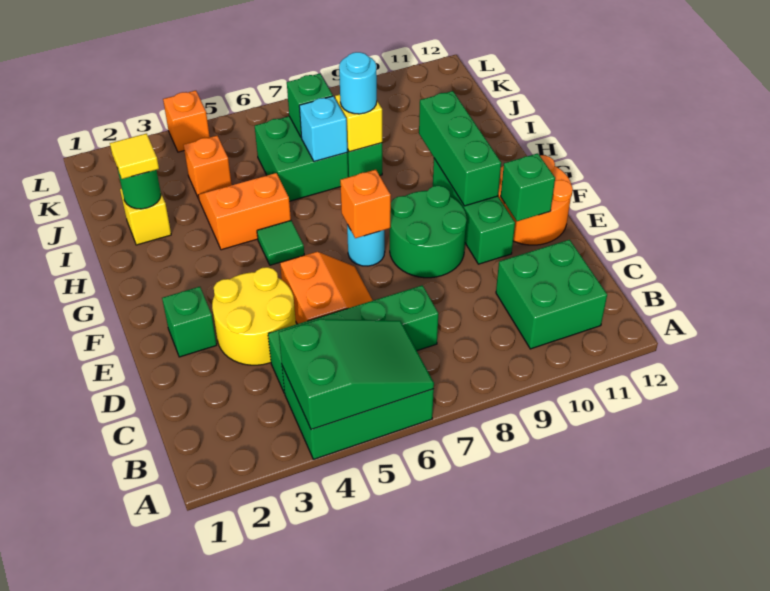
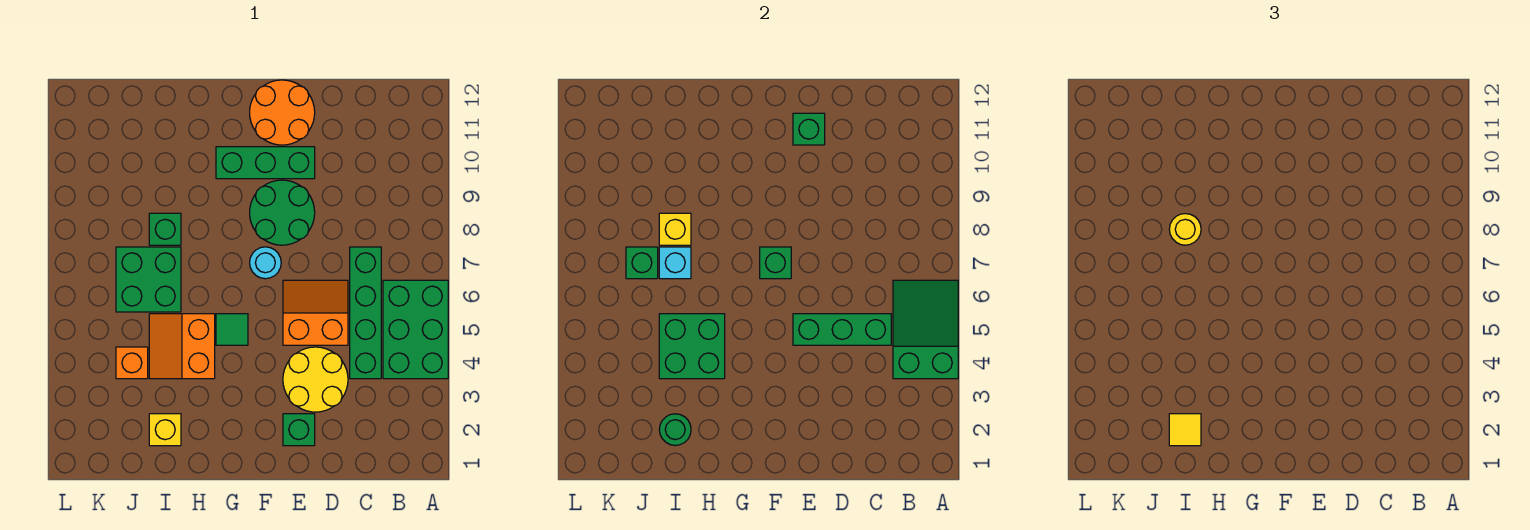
green brick B10:C11 level 1 -> green brick H4:I5 level 2
orange brick F7 level 2 -> green brick F7 level 2
green brick F10:H10 level 2 -> green brick C5:E5 level 2
cyan round brick I8 level 3 -> yellow round brick I8 level 3
orange brick L4 level 1 -> none

